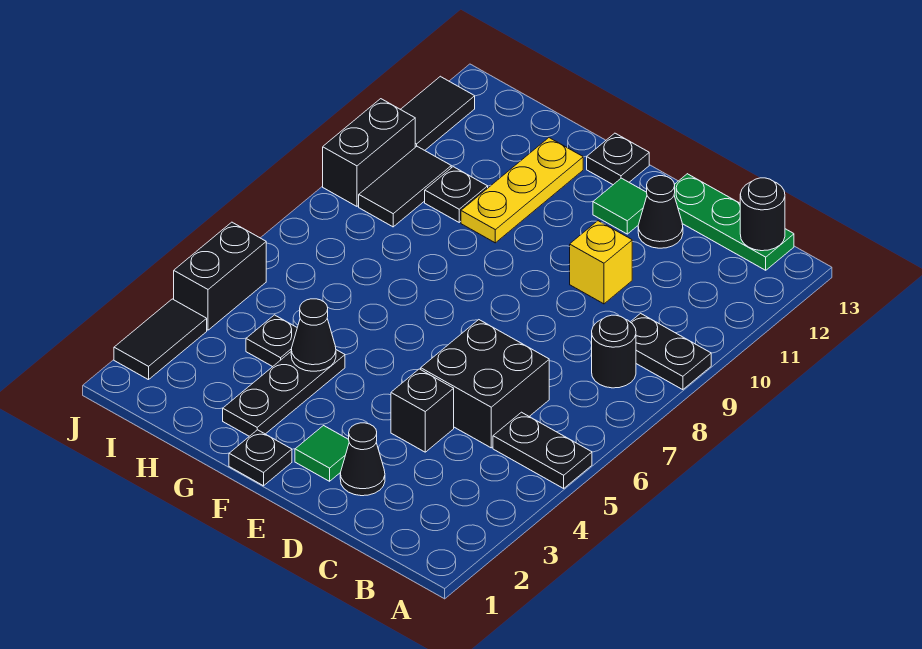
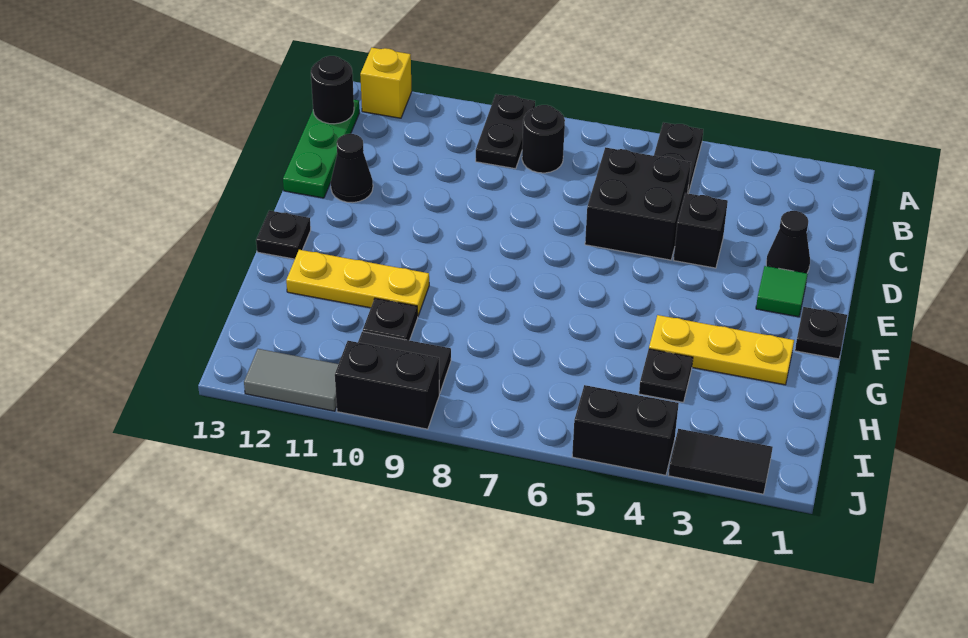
yellow brick D10 level 1 -> yellow brick A12 level 1
green tile E12 level 1 -> none
black plate G2:G4 level 1 -> yellow plate G2:G4 level 1
black cone G4 level 2 -> none
black tile J11:J12 level 1 -> grey tile J11:J12 level 1

